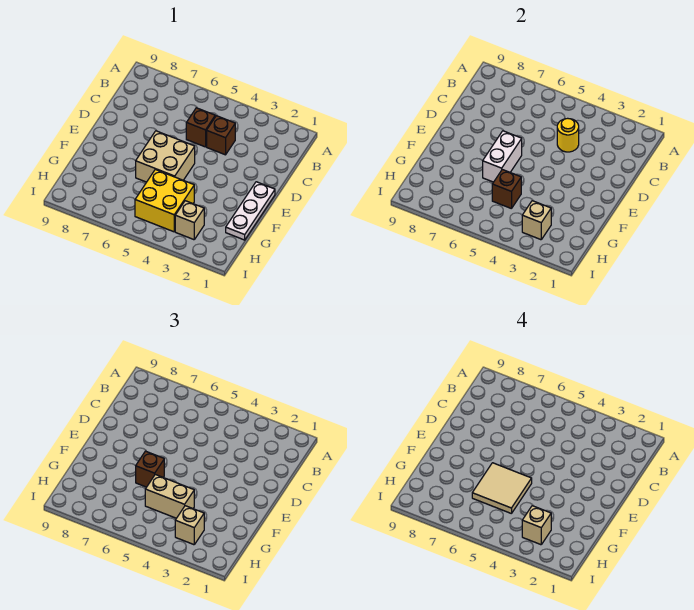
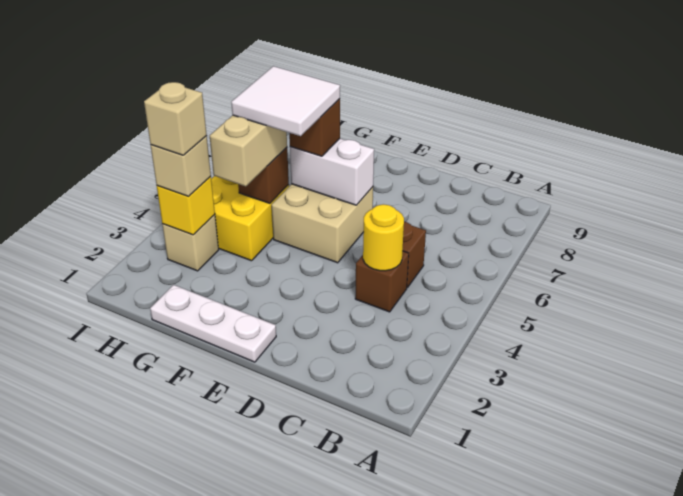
tan tile F5:G6 level 4 -> white tile F5:G6 level 4
tan brick H3 level 2 -> yellow brick H3 level 2

